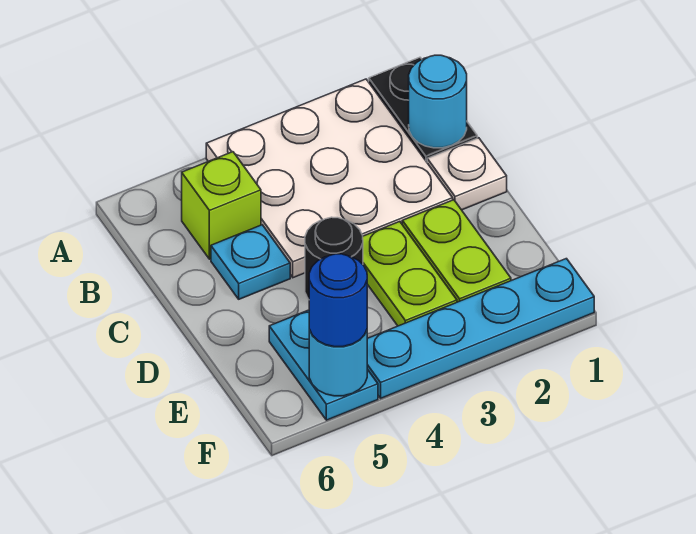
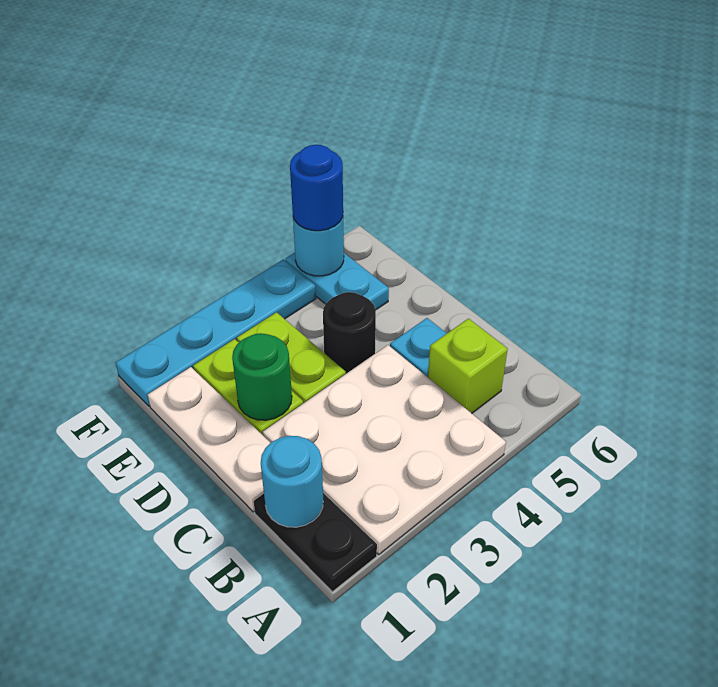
white plate C1 level 1 -> white plate C1:E1 level 1
none -> green round brick D2 level 2

